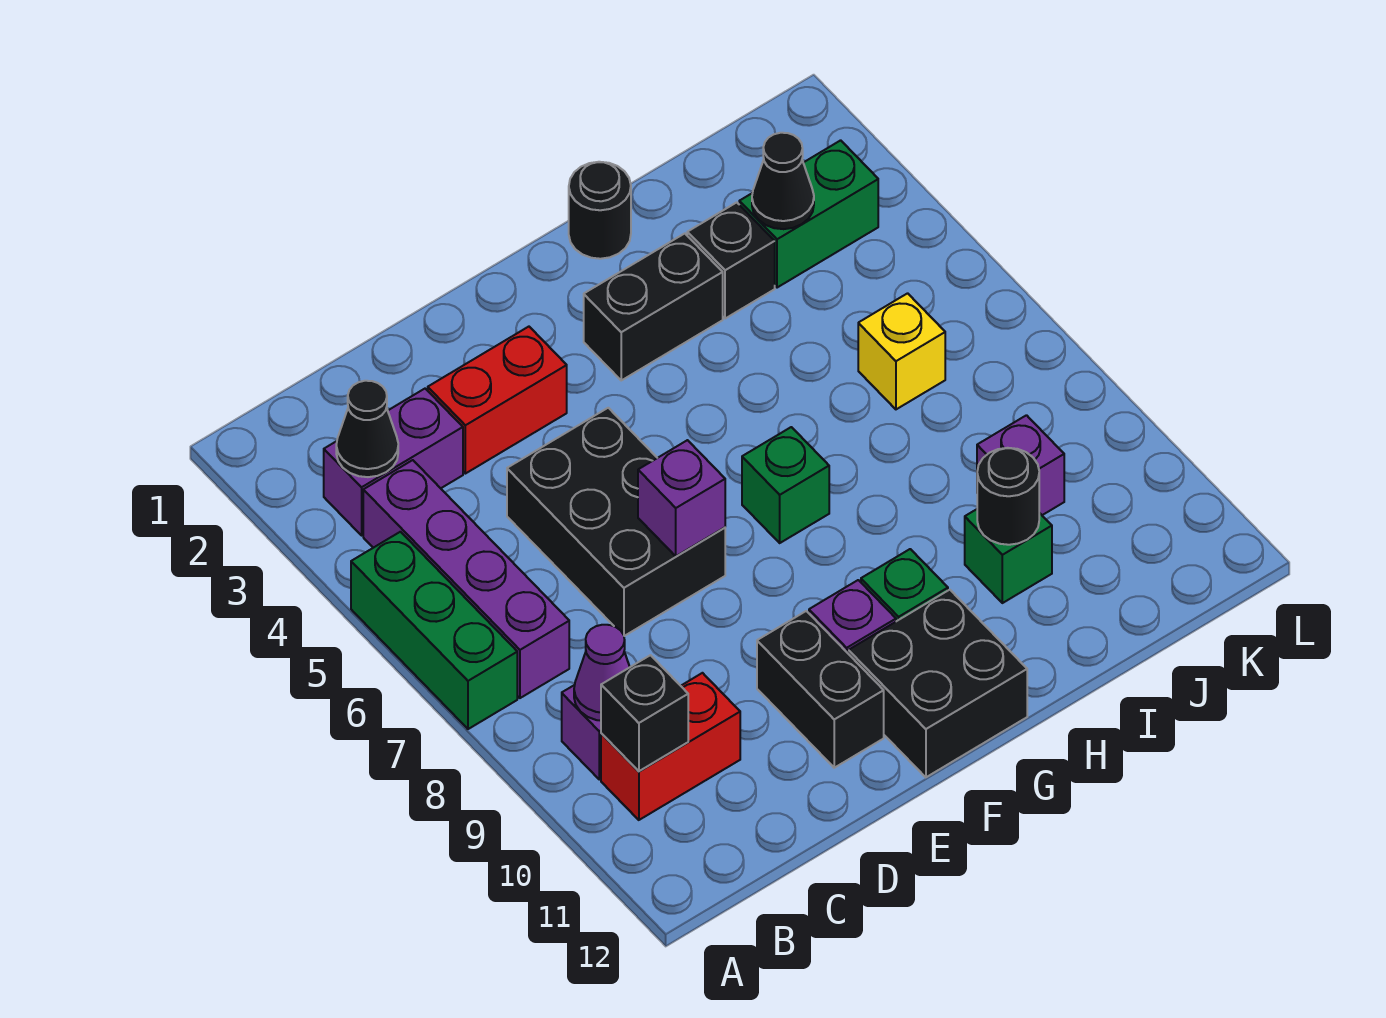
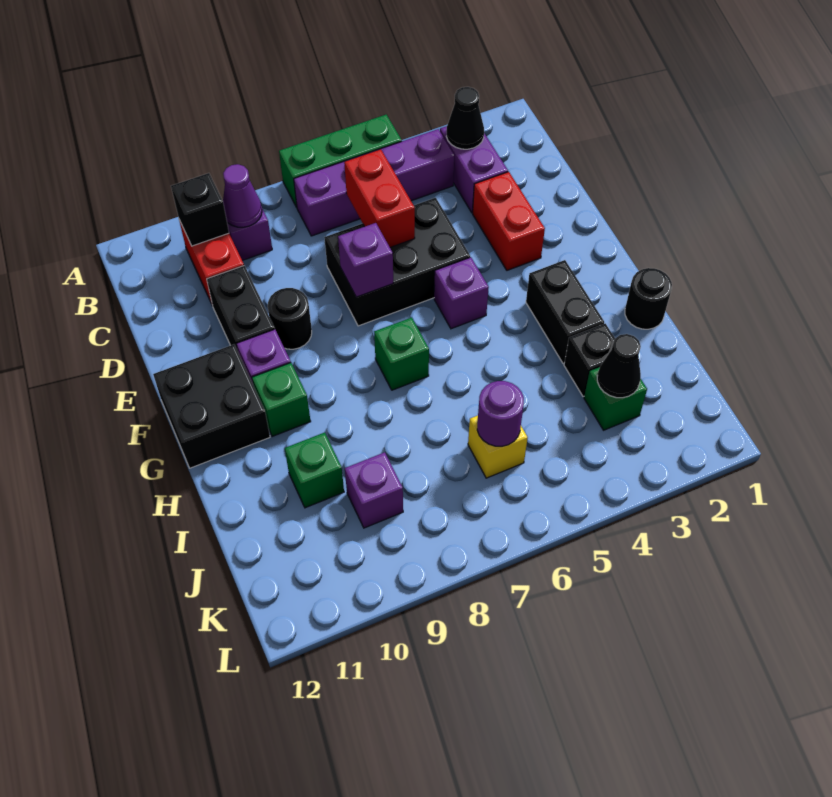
none -> red brick C6:D6 level 2
black brick E10:E11 level 1 -> black brick D10:E10 level 1
none -> purple brick F5 level 1
black round brick I10 level 2 -> black round brick E9 level 1
green brick J3:K3 level 1 -> green brick J3 level 1
none -> purple round brick J6 level 2

